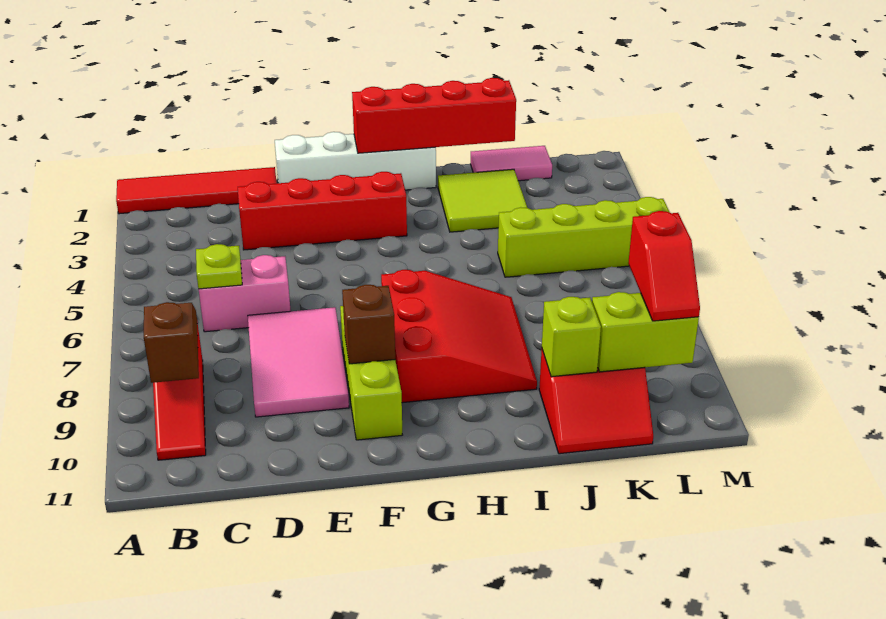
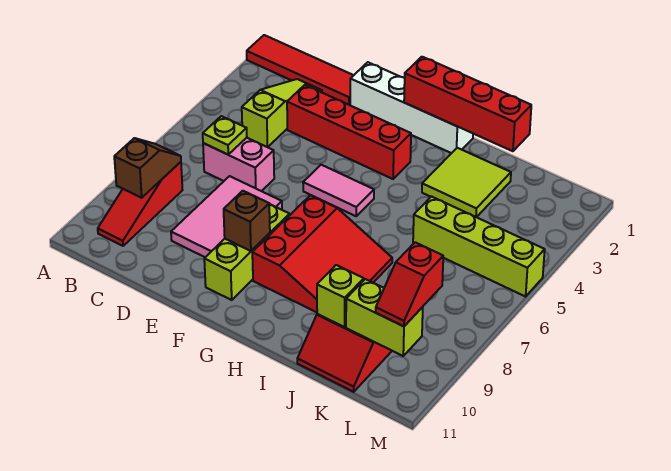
none -> lime slope C2:C4 level 1 top 4
pink tile J1:K1 level 1 -> pink tile F5:G5 level 1

